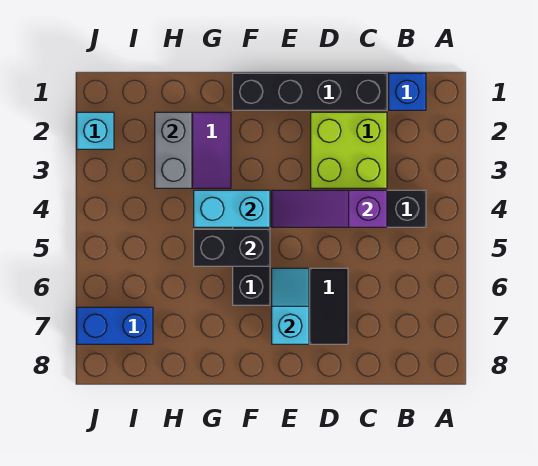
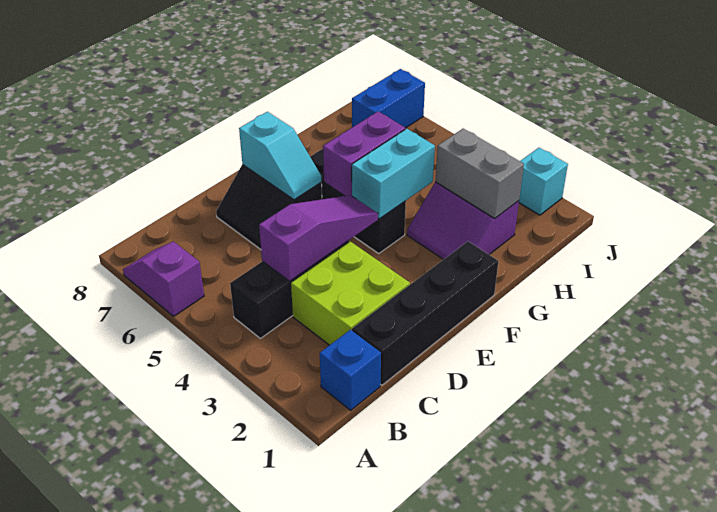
none -> purple slope A6:A7 level 1 top 6
black brick F5:G5 level 2 -> purple brick F5:G5 level 2

